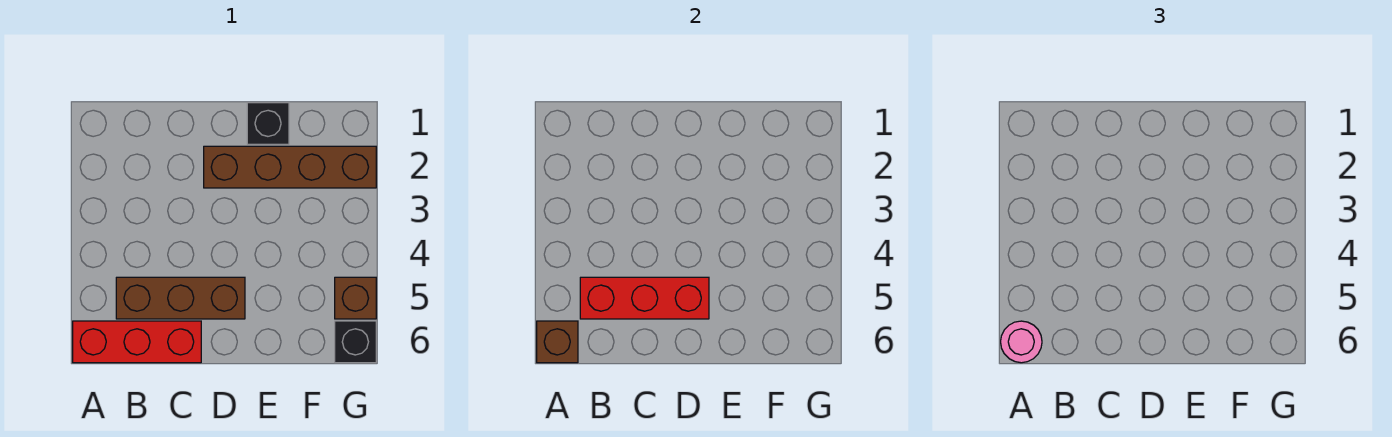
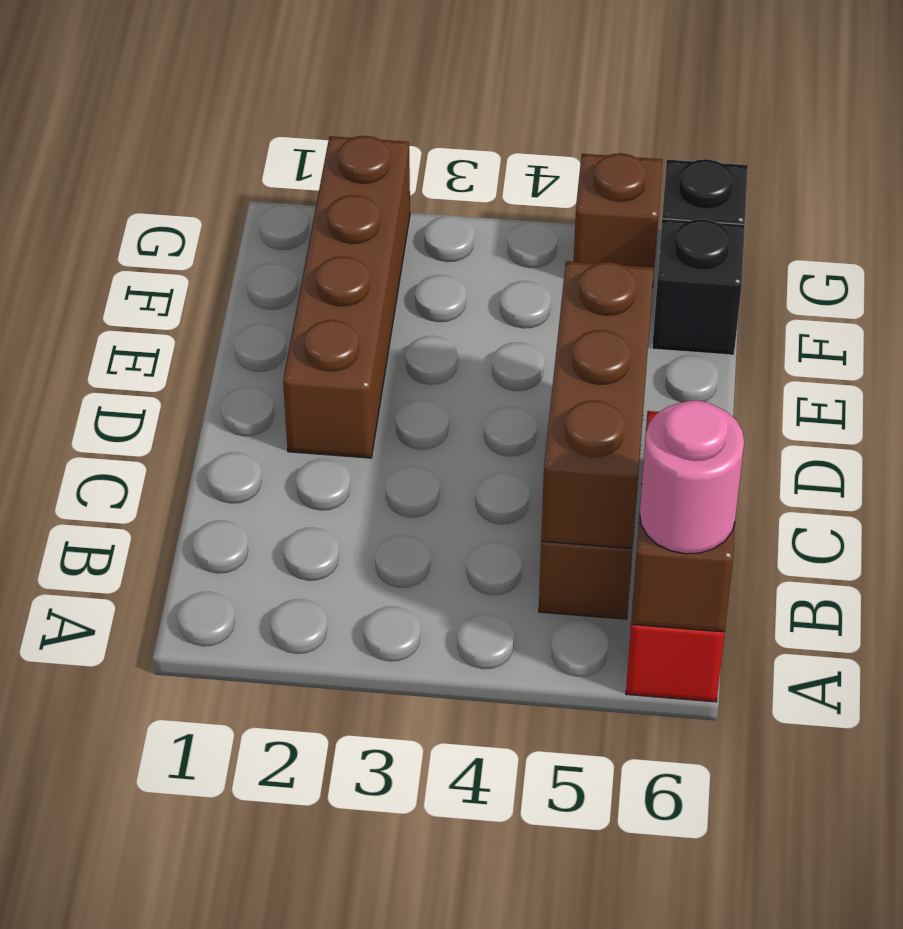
red brick B5:D5 level 2 -> brown brick B5:D5 level 2
black brick E1 level 1 -> black brick F6 level 1

